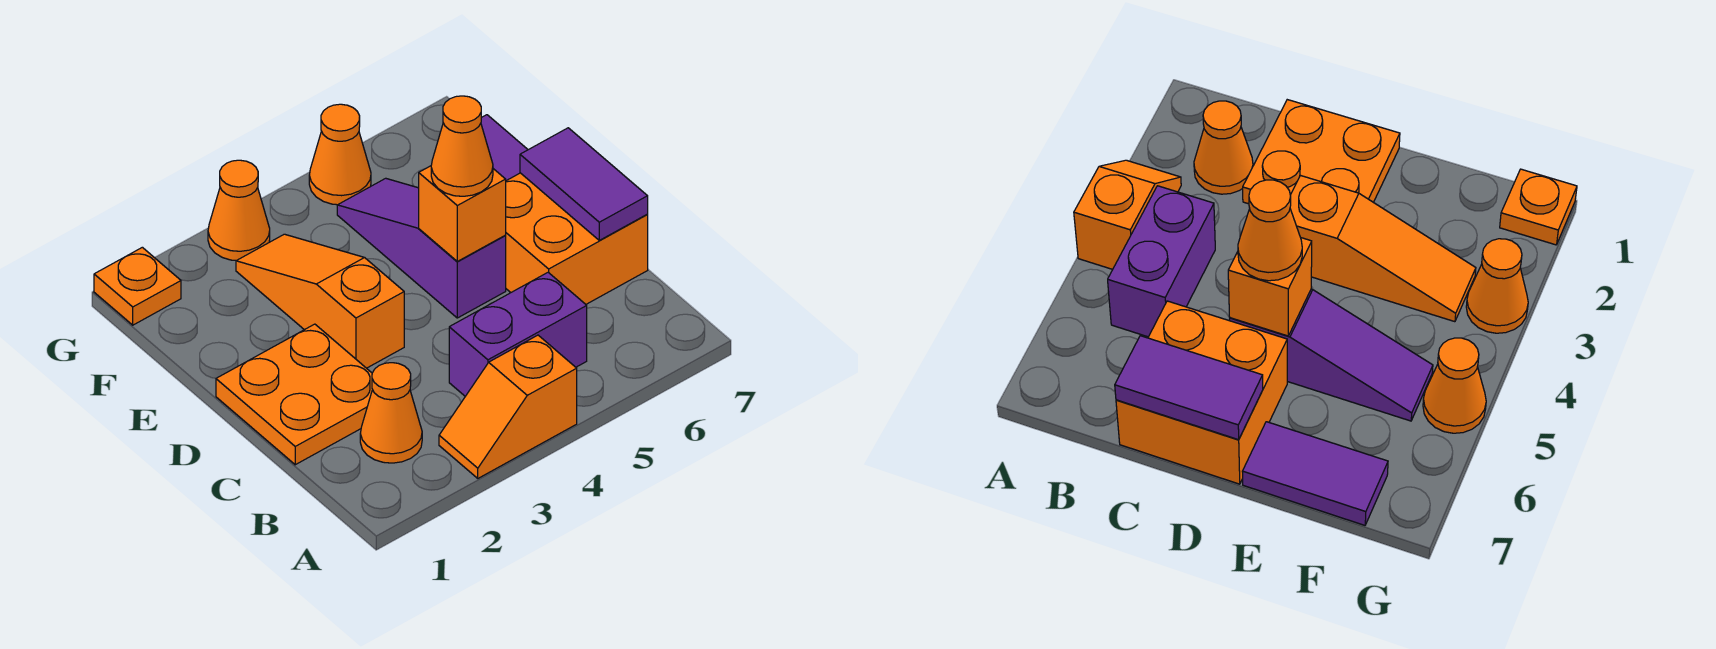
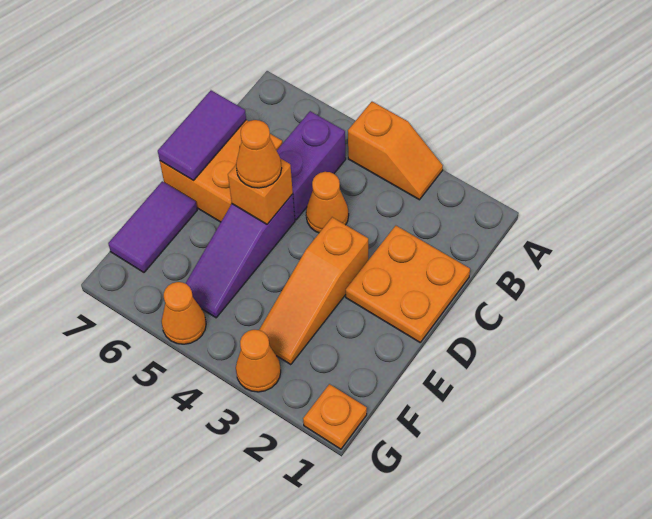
orange cone B2 level 1 -> orange cone C4 level 1
purple brick B4:B5 level 1 -> purple brick B5:C5 level 1

